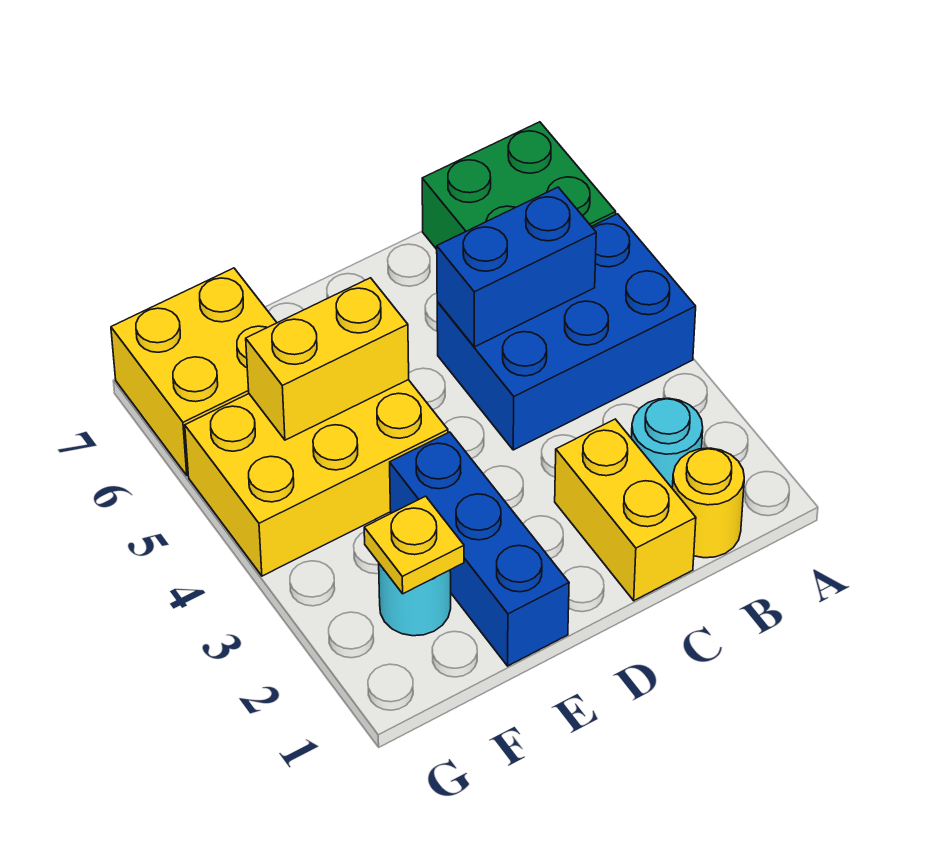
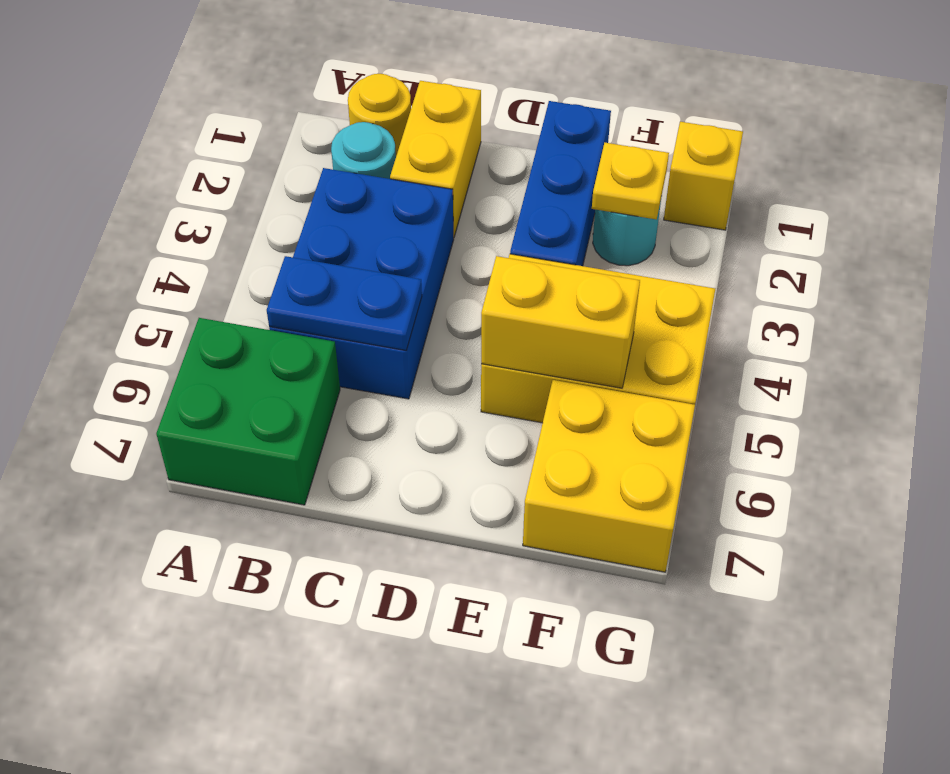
blue brick A4:C5 level 1 -> blue brick B3:C5 level 1
blue brick B5:C5 level 2 -> blue plate B5:C5 level 2
none -> yellow brick G1 level 1

